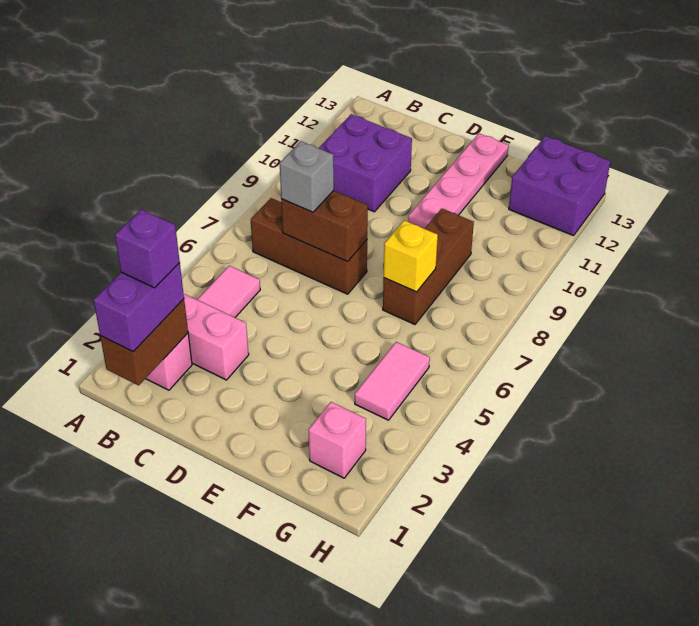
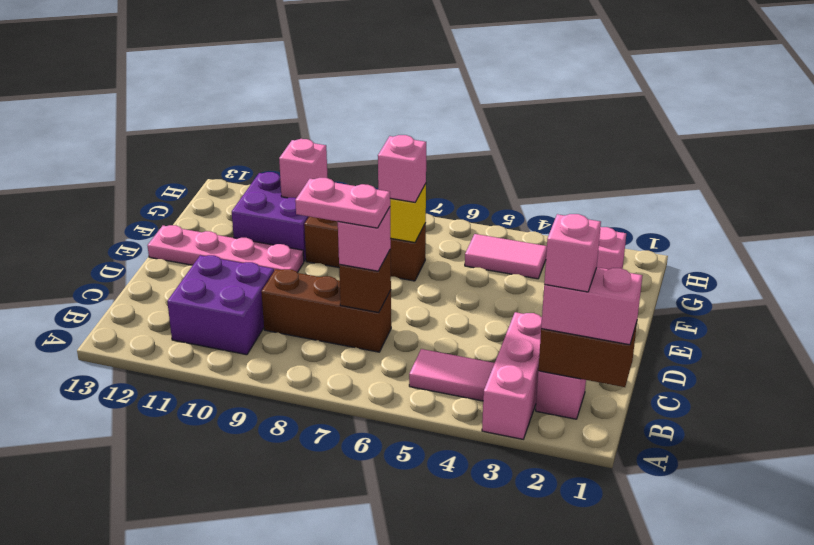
purple brick B1:B2 level 3 -> pink brick B1:B2 level 3
purple brick B2 level 4 -> pink brick B2 level 4
brown brick B7:D7 level 1 -> brown brick C7:C9 level 1
brown brick C7:D7 level 2 -> brown brick C7 level 2
grey brick C7 level 3 -> pink brick C7 level 3
none -> pink plate C7:C8 level 4
none -> pink brick F7 level 3
none -> pink brick G10 level 2
purple brick G12:H13 level 1 -> purple brick F10:G11 level 1

